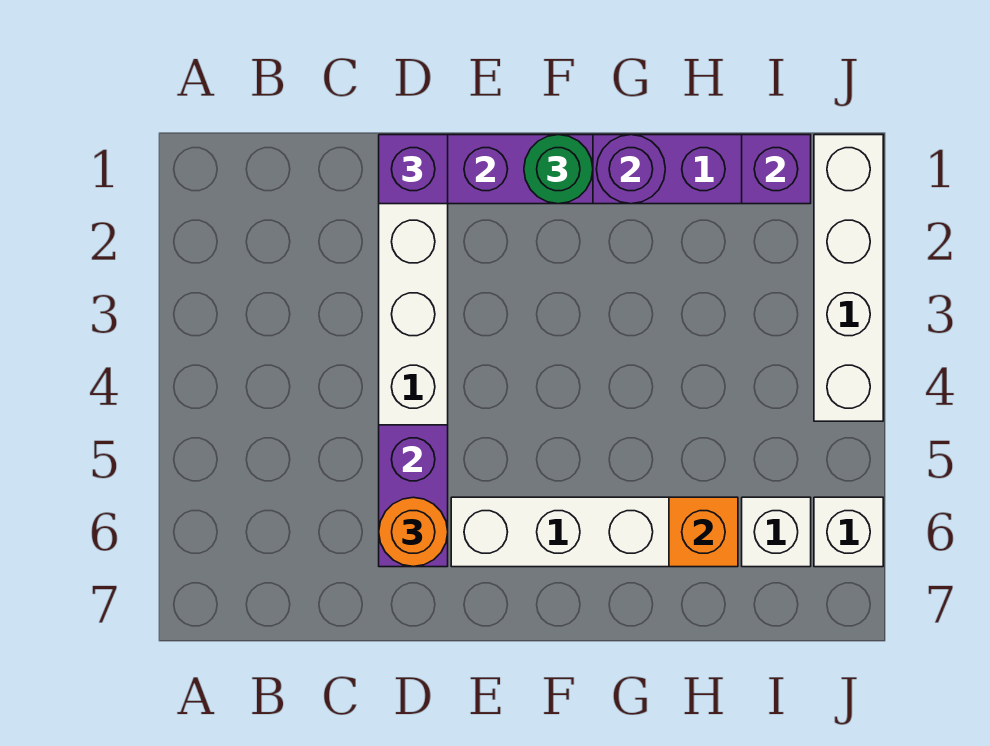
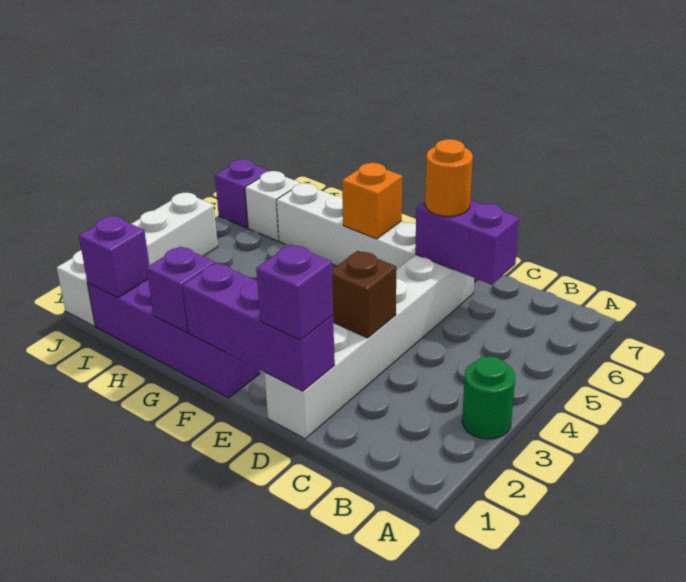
none -> brown brick D3 level 2
purple brick D5:D6 level 2 -> purple brick C6:D6 level 2
green round brick F1 level 3 -> green round brick A3 level 1
purple round brick G1 level 2 -> purple brick G1 level 2
orange brick H6 level 2 -> orange brick F6 level 2
white brick J6 level 1 -> purple brick J6 level 1

